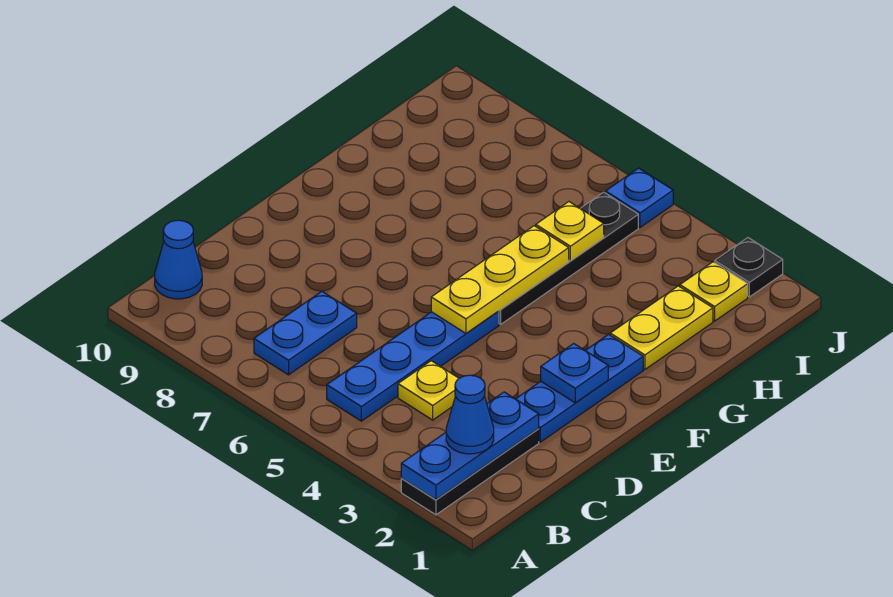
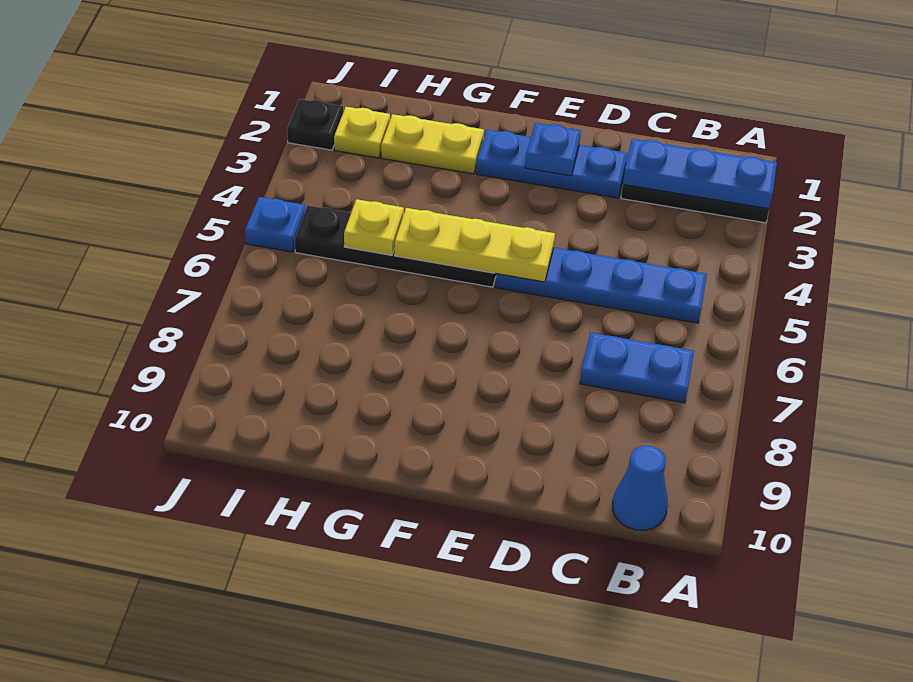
blue cone B2 level 3 -> none
yellow plate C4 level 1 -> none

